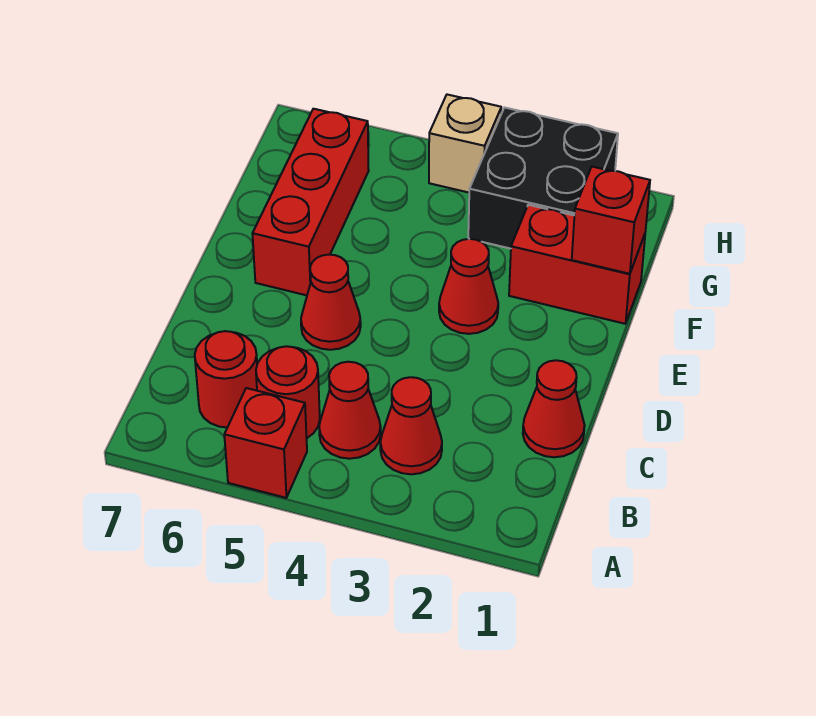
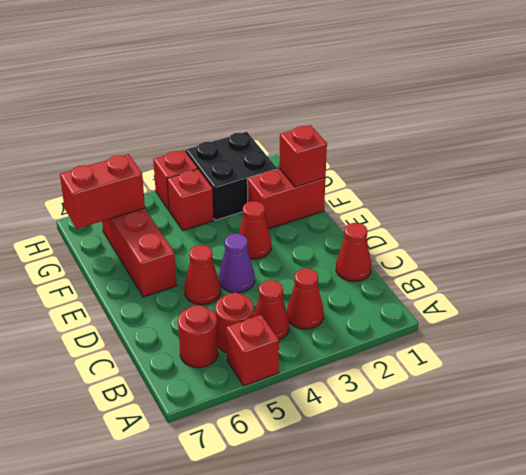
none -> purple cone D4 level 1
none -> red brick G4 level 1
none -> red brick G6:G7 level 2
tan brick H4 level 1 -> red brick H4 level 1

